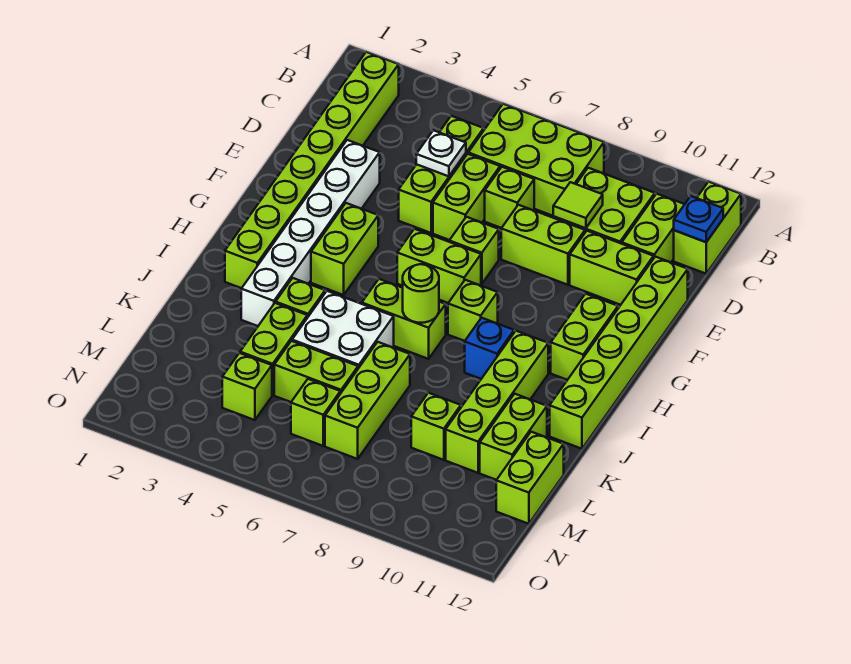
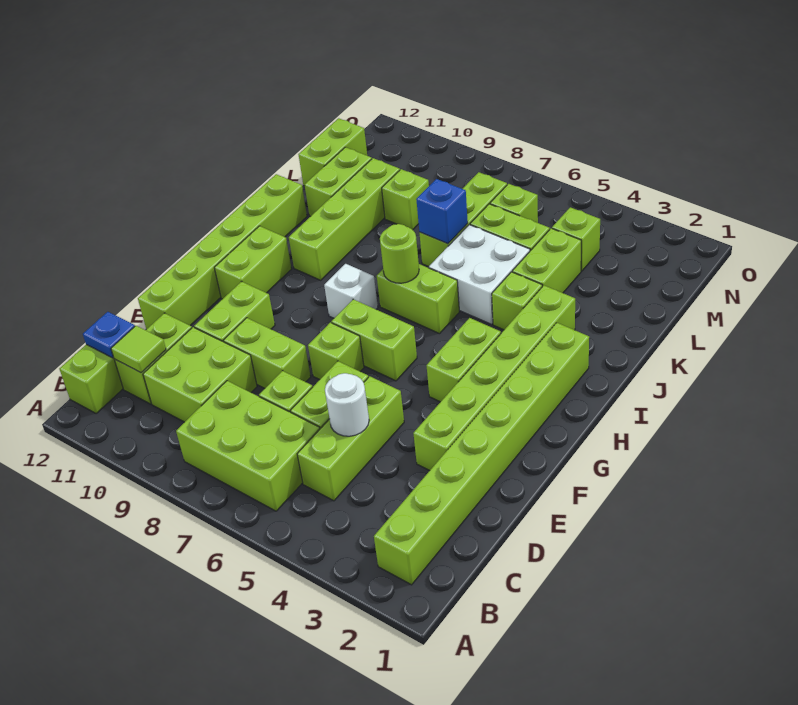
white plate D5 level 2 -> white round brick D5 level 2
lime tile D9 level 2 -> lime tile C11 level 2
white brick E3:J3 level 1 -> lime brick E3:J3 level 1
lime brick E10:E11 level 1 -> lime brick E10:F10 level 1
lime brick H8 level 1 -> white brick H8 level 1
blue brick I9 level 1 -> blue brick K7 level 2

